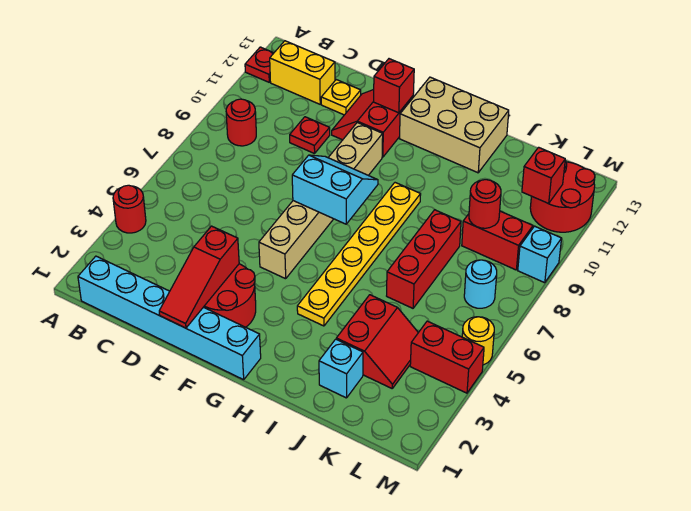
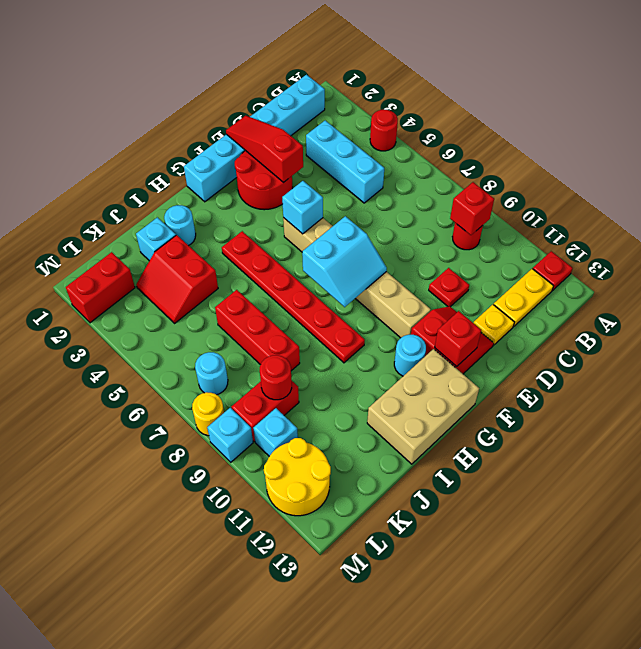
yellow brick B12:C12 level 1 -> yellow plate B12:C12 level 1
none -> cyan brick C3:C5 level 1
none -> cyan brick F5 level 2
none -> cyan round brick G11 level 1
yellow plate H4:H9 level 1 -> red plate H4:H9 level 1
none -> cyan round brick I2 level 1
red brick L4:M4 level 1 -> red brick L2:M2 level 1
none -> cyan brick L10 level 1
red round brick L11:M12 level 1 -> yellow round brick L11:M12 level 1
red brick L11 level 2 -> red brick B9 level 2
yellow round brick M5 level 1 -> yellow round brick M8 level 1

